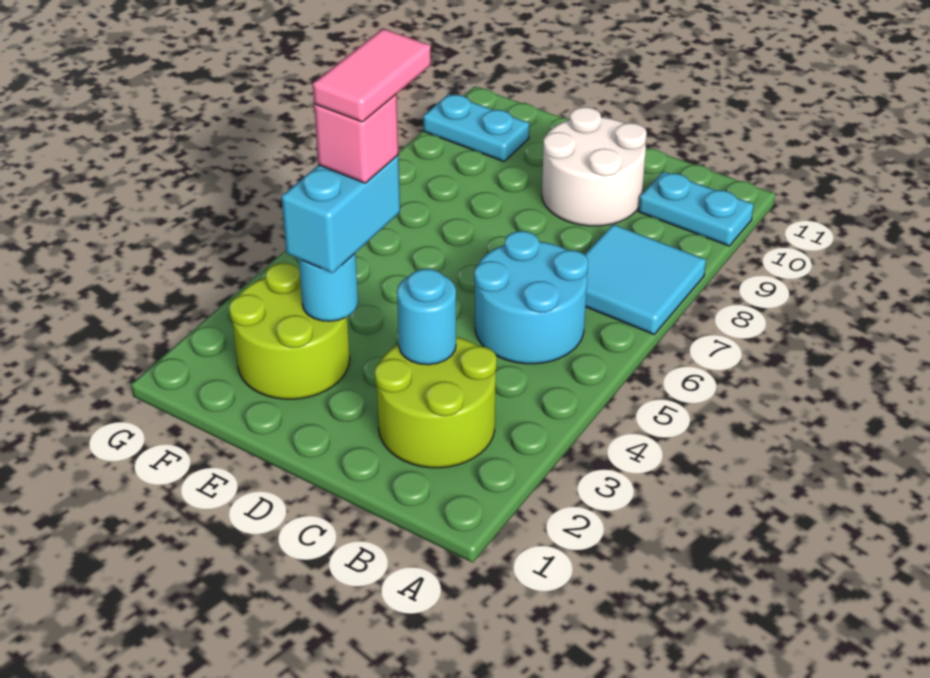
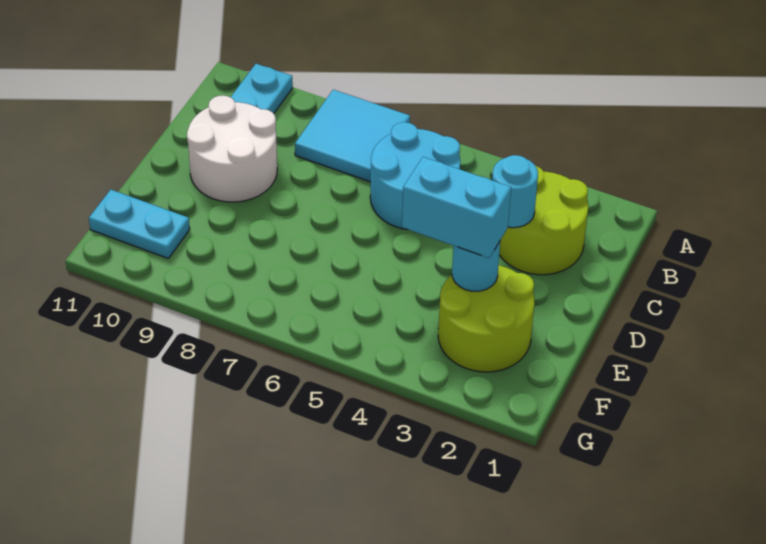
pink brick E4 level 4 -> none
pink tile E4:E5 level 5 -> none
cyan plate F10:G10 level 1 -> cyan plate F10:F11 level 1

